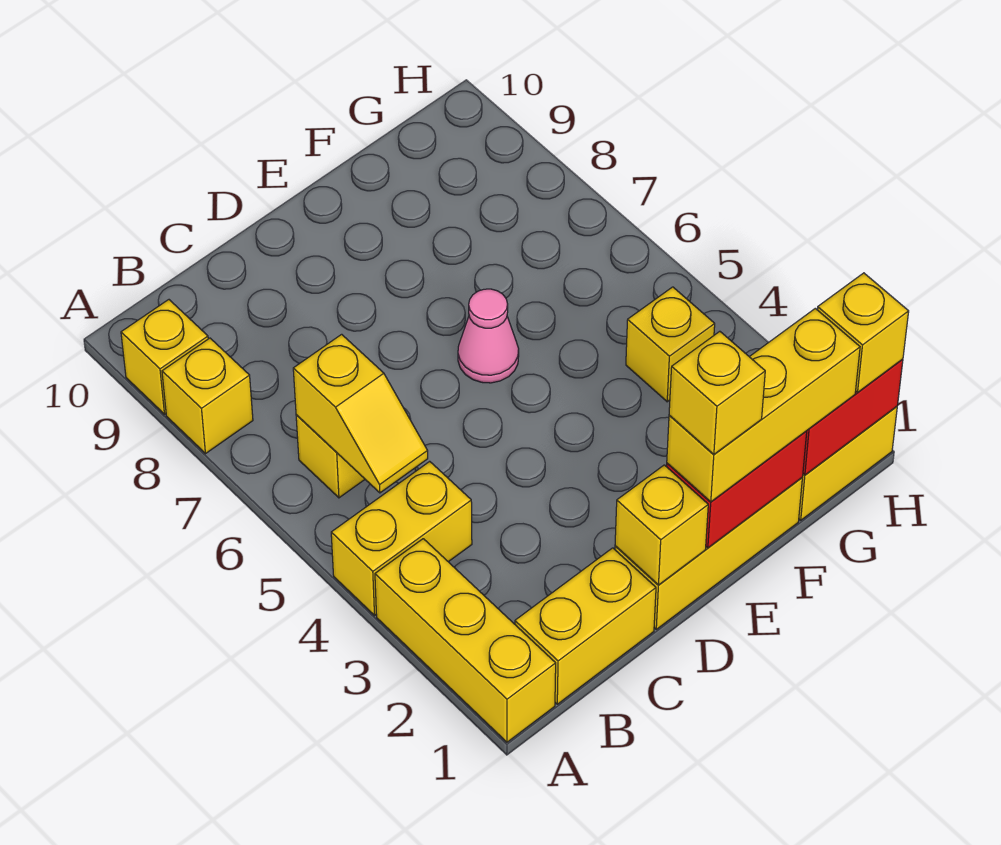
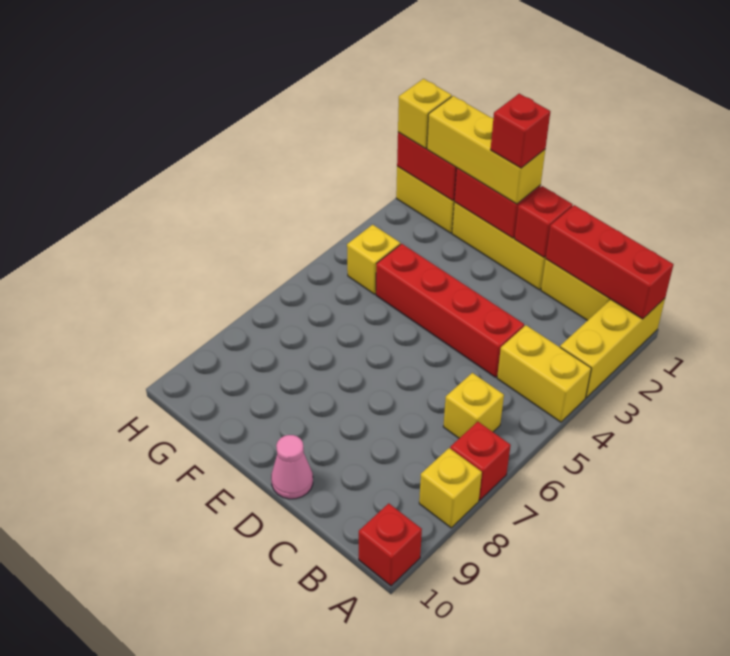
none -> red brick A1:C1 level 2
none -> red brick A7 level 1
yellow brick A9 level 1 -> none
none -> red brick A10 level 1
yellow slope B5:B6 level 2 top 6 -> none
none -> red brick C4:F4 level 1
yellow brick D1 level 2 -> red brick D1 level 2
yellow brick E1 level 4 -> red brick E1 level 4
pink cone E6 level 1 -> pink cone D10 level 1

